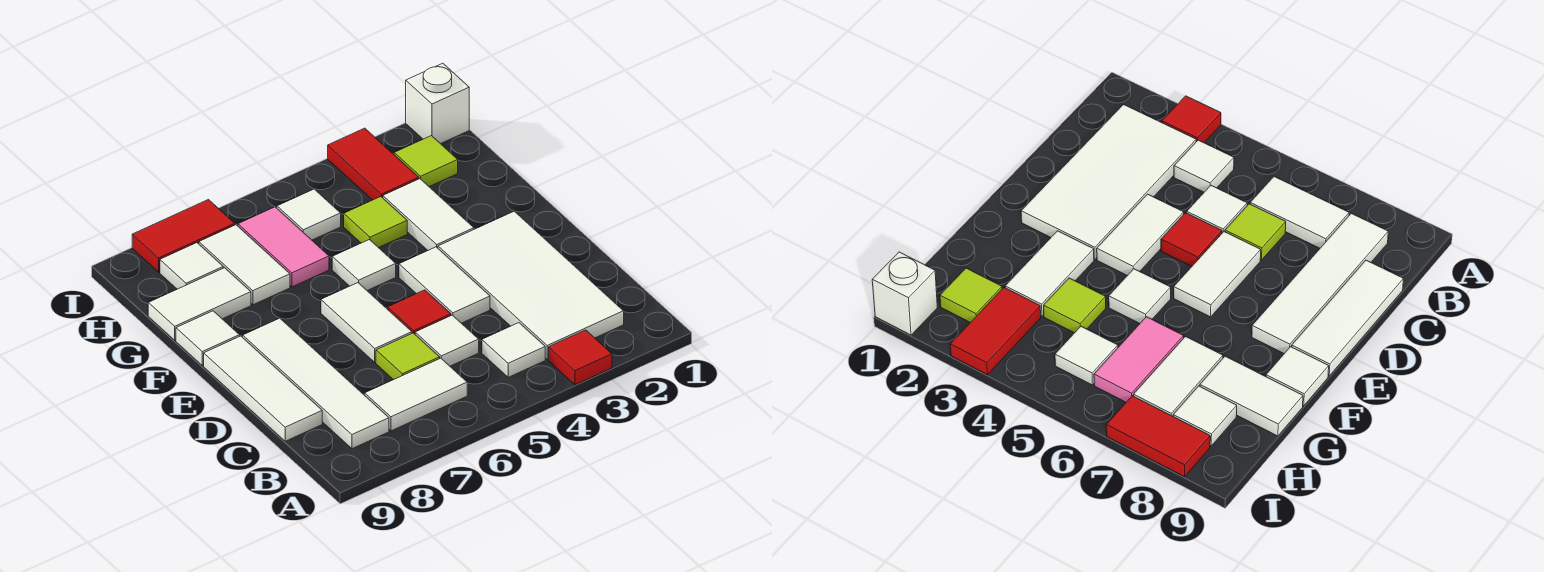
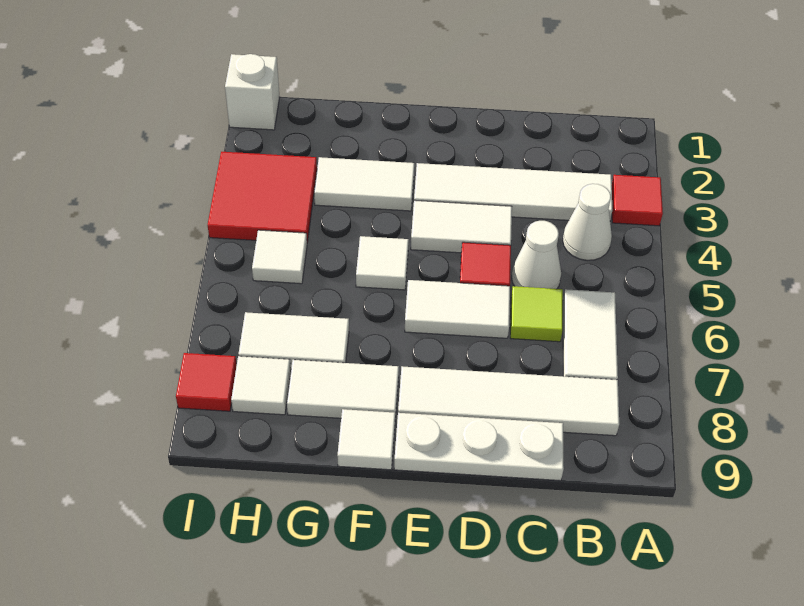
white tile B2:E3 level 1 -> white tile B3:E3 level 1
white tile B4 level 1 -> white cone B4 level 1
white tile C5 level 1 -> white cone C5 level 1
white tile C9:E9 level 1 -> white plate C9:E9 level 1
lime tile G4 level 1 -> none
pink tile G6:H6 level 1 -> none
white tile G8:G9 level 1 -> white tile F8:G8 level 1
lime tile H2 level 1 -> none
red tile H3:I3 level 1 -> red tile H3:I4 level 1
red tile I7:I8 level 1 -> red tile I8 level 1

